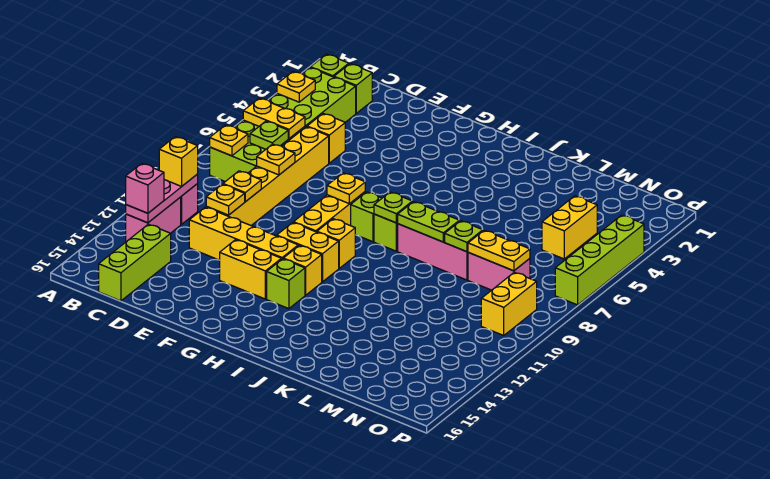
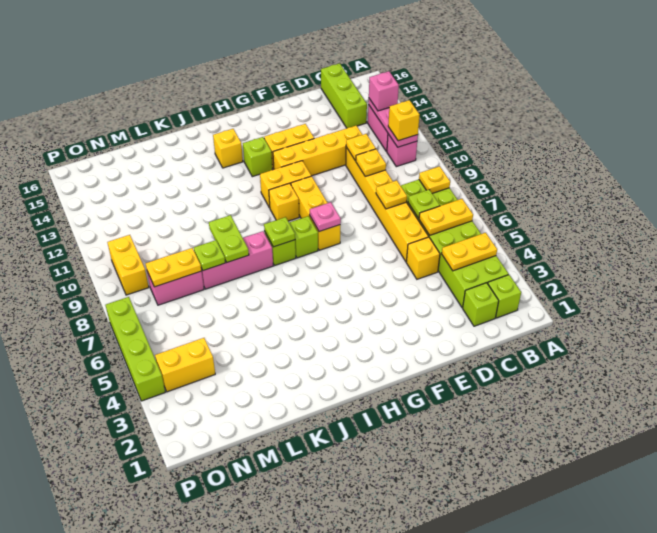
yellow plate B4 level 2 -> yellow plate B4:C4 level 2
yellow plate G8 level 2 -> pink plate G8 level 2
yellow brick H12 level 1 -> yellow brick I14 level 1
lime plate J8:K8 level 2 -> lime plate K8:K9 level 2
yellow brick N4:N5 level 1 -> yellow brick N4:O4 level 1

